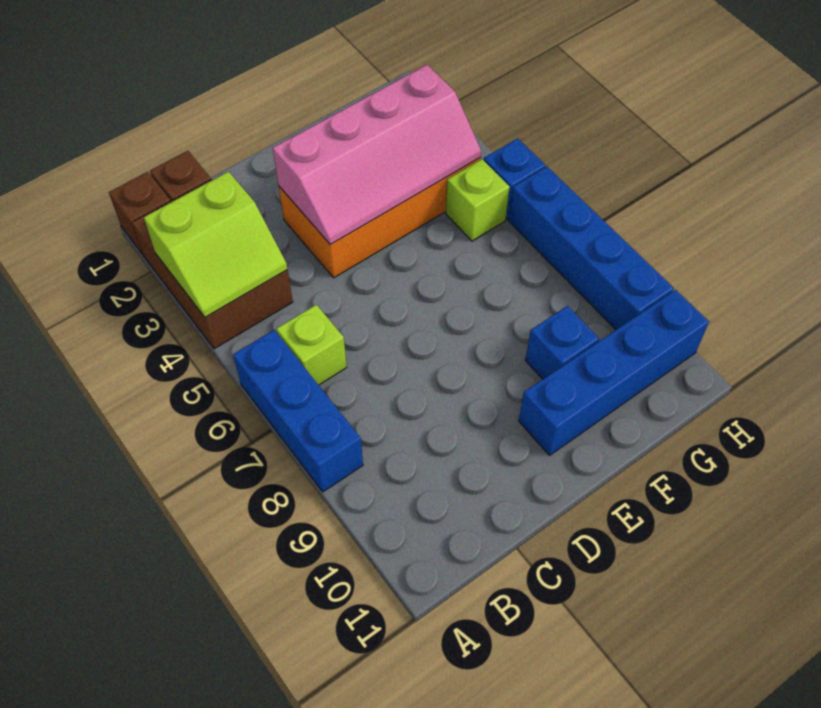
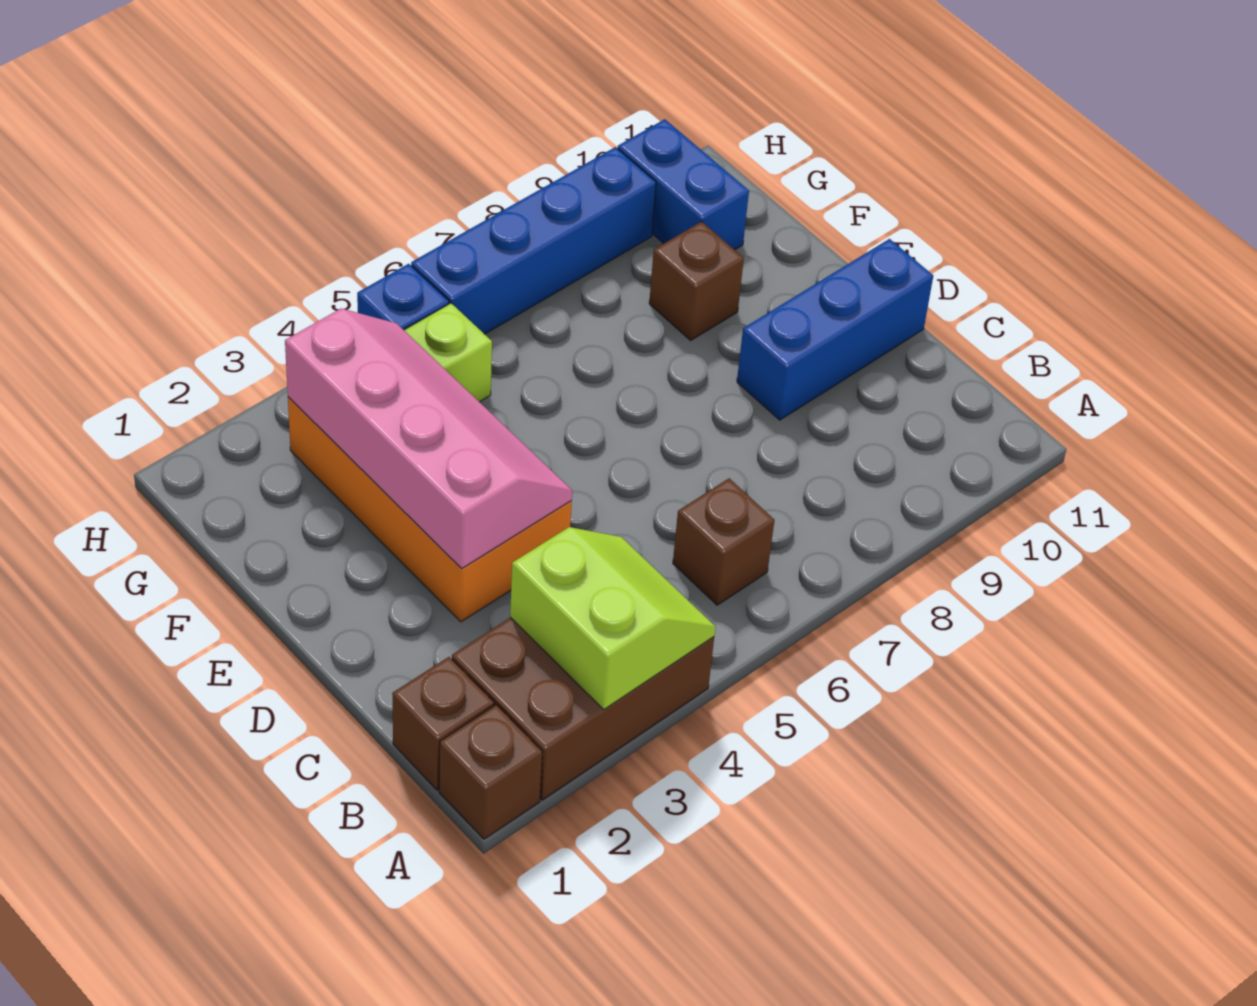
blue brick A6:A8 level 1 -> blue brick D9:D11 level 1
lime brick B6 level 1 -> brown brick B6 level 1
blue brick E10:H10 level 1 -> blue brick G10:H10 level 1
blue brick F9 level 1 -> brown brick F9 level 1

